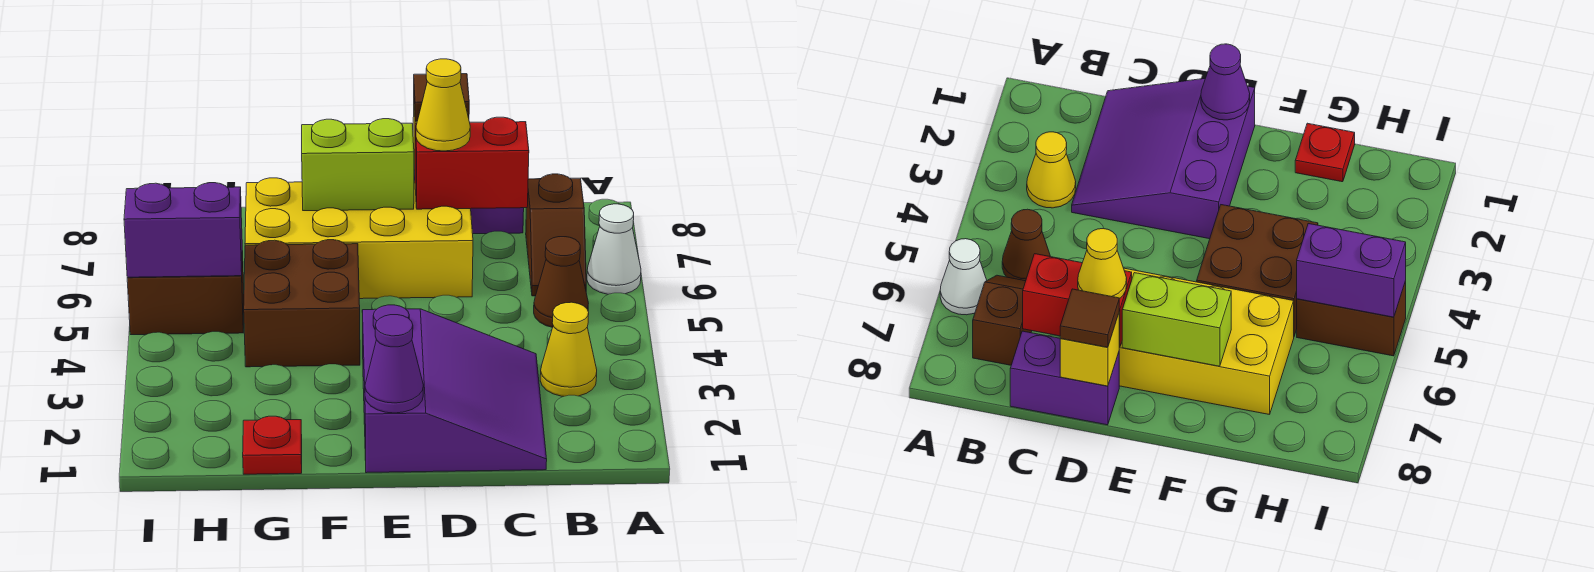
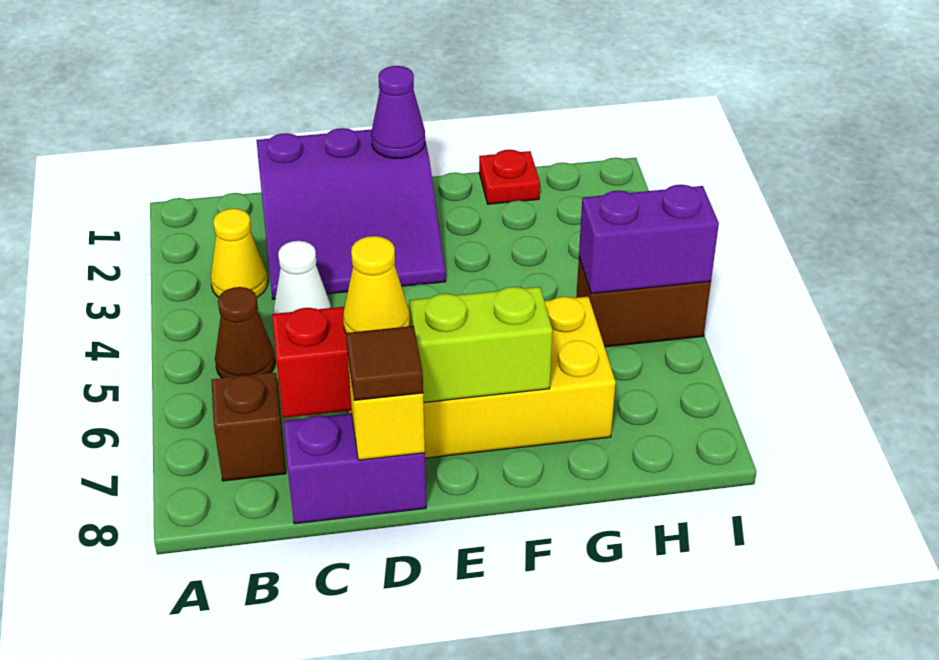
white cone A6 level 1 -> white cone C4 level 1
purple slope C1:E3 level 1 top E -> purple slope C1:E3 level 1 top 1
brown brick F4:G5 level 1 -> none

